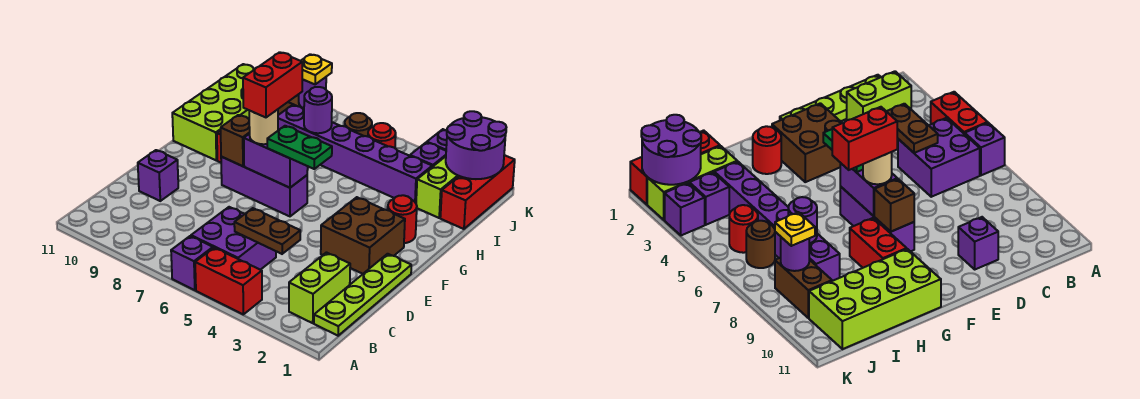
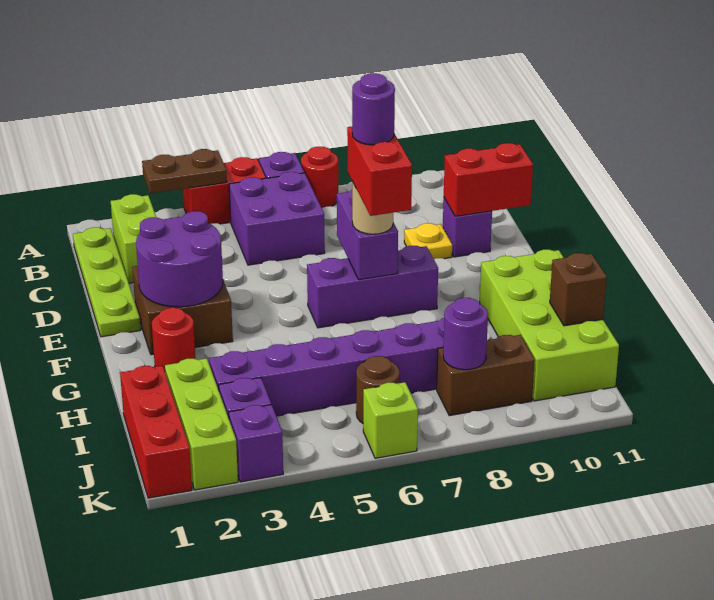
brown plate C4:C5 level 2 -> brown plate A3:A4 level 2
green plate F5:F6 level 3 -> none
purple brick F6:F7 level 2 -> purple brick E7:F7 level 2
brown brick F8 level 2 -> brown brick I11 level 2
red brick G8:G9 level 1 -> red brick D10:D11 level 2
purple round brick I7 level 2 -> purple round brick F7 level 5
purple round brick J1:K2 level 2 -> purple round brick E2:F3 level 2
red round brick J5 level 1 -> red round brick A7 level 1
yellow plate J8 level 3 -> yellow plate D9 level 1
none -> lime brick K6 level 1

